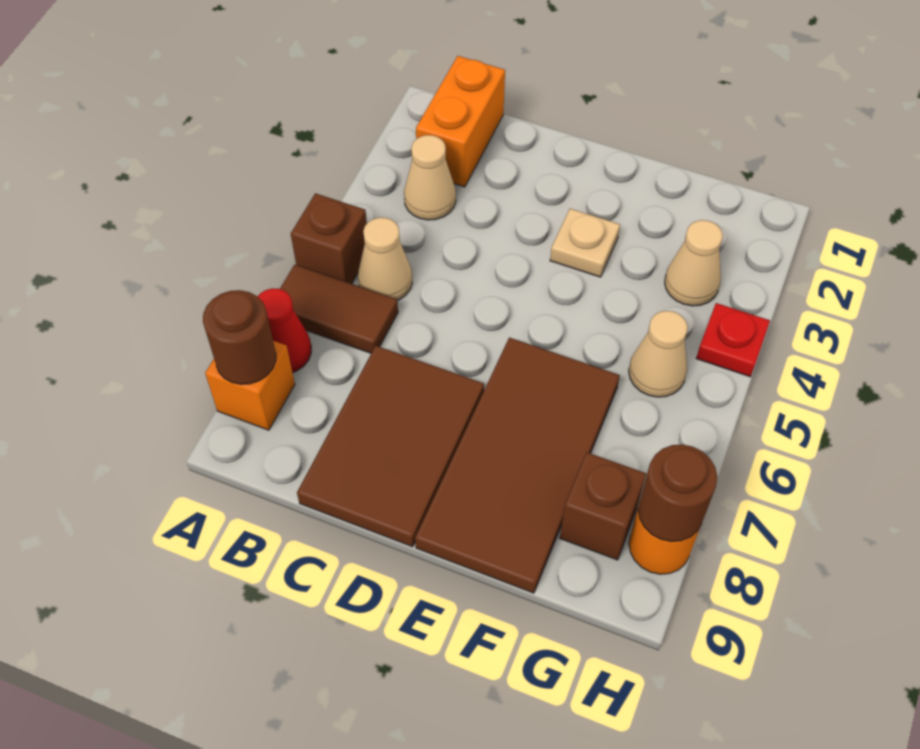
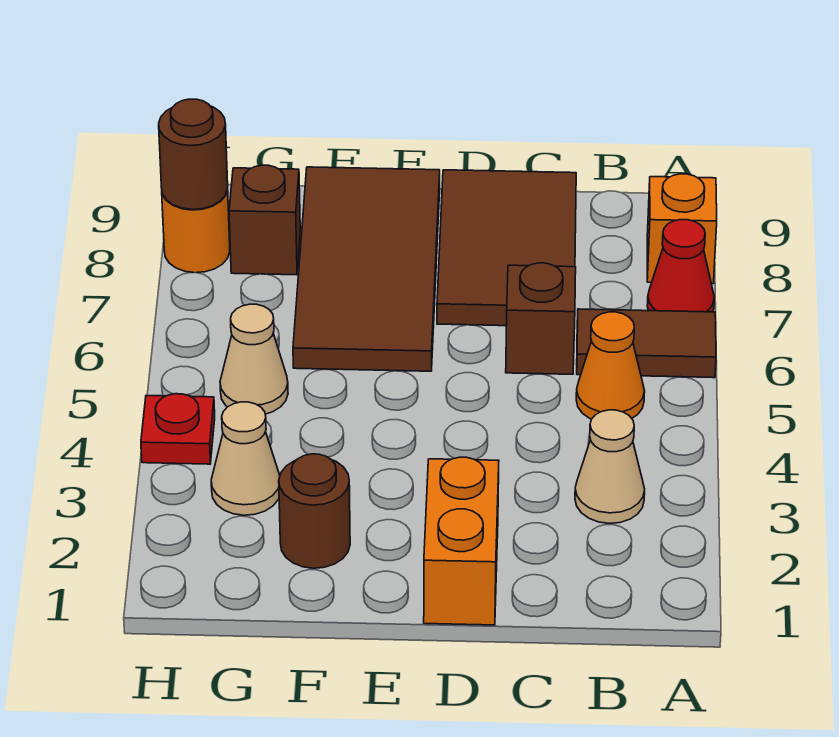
brown brick A5 level 1 -> brown brick C6 level 1
brown round brick A8 level 2 -> brown round brick F2 level 1
orange brick B1:B2 level 1 -> orange brick D1:D2 level 1
tan cone B5 level 1 -> orange cone B5 level 1
tan plate E3 level 1 -> none

